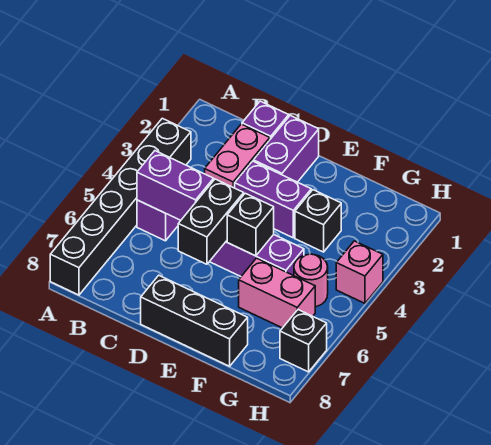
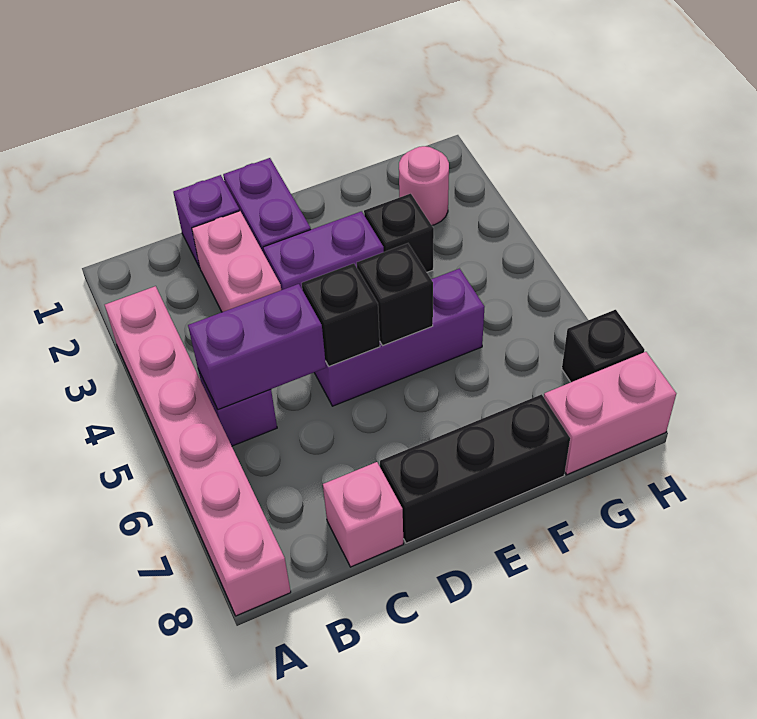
black brick A3:A8 level 1 -> pink brick A3:A8 level 1
black brick D5:D6 level 2 -> black brick D5 level 2
pink brick F6:G6 level 1 -> pink brick G8:H8 level 1
pink round brick G5 level 1 -> pink round brick G2 level 1
pink brick H4 level 1 -> pink brick C8 level 1

